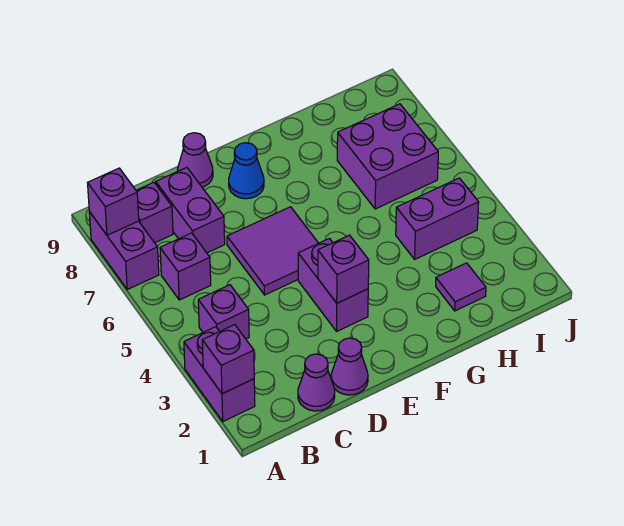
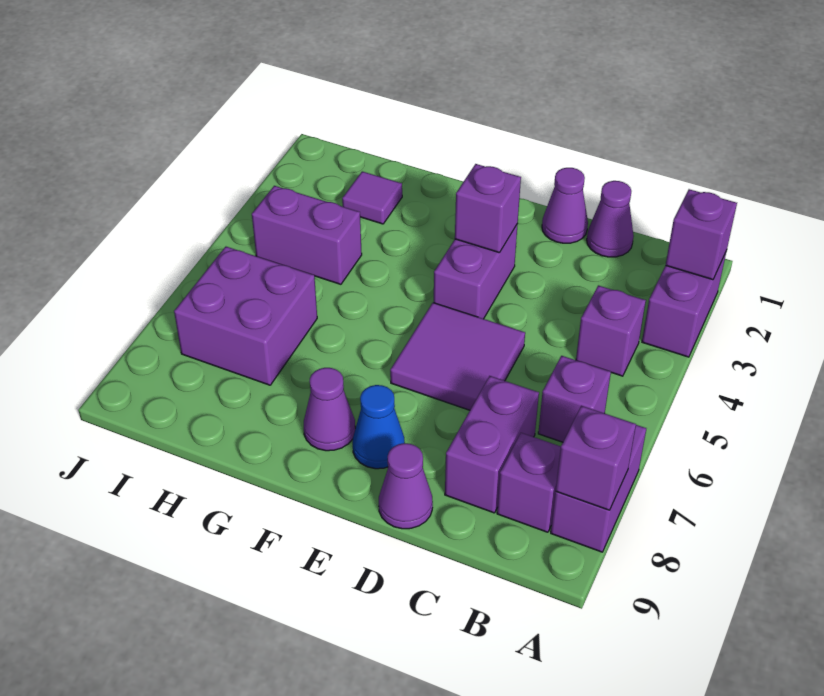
none -> purple cone F8 level 1

